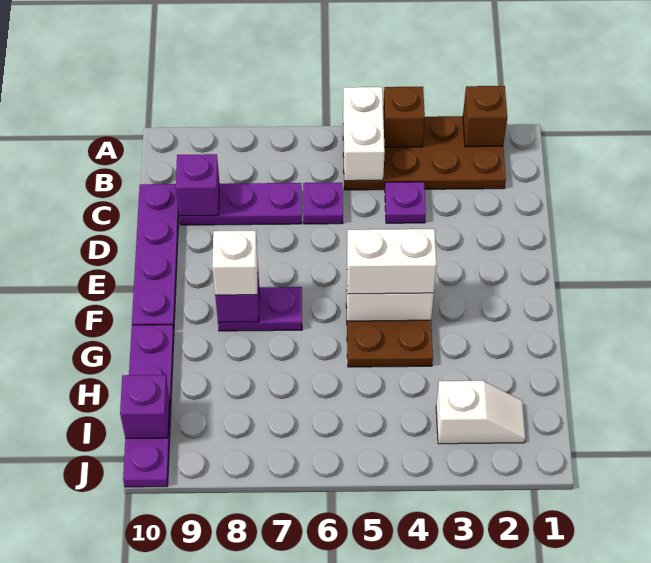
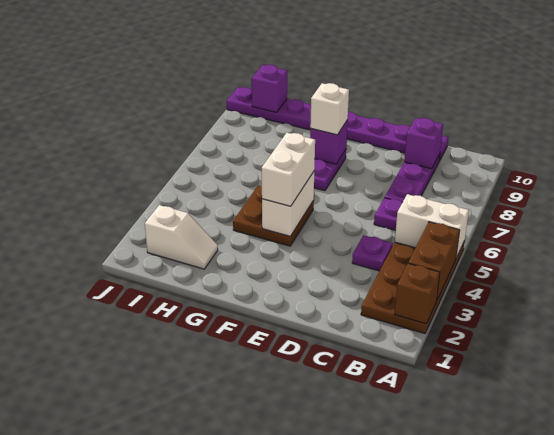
brown brick A4 level 2 -> brown brick A3:A4 level 2
white slope I2:I3 level 1 top 3 -> white slope H2:I2 level 1 top I

